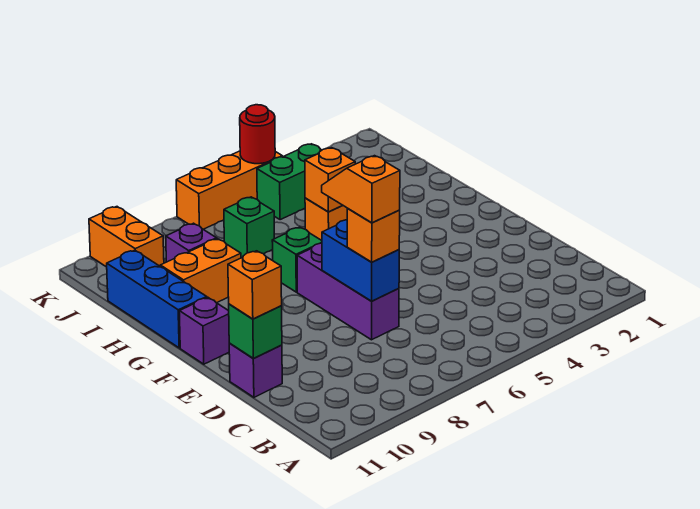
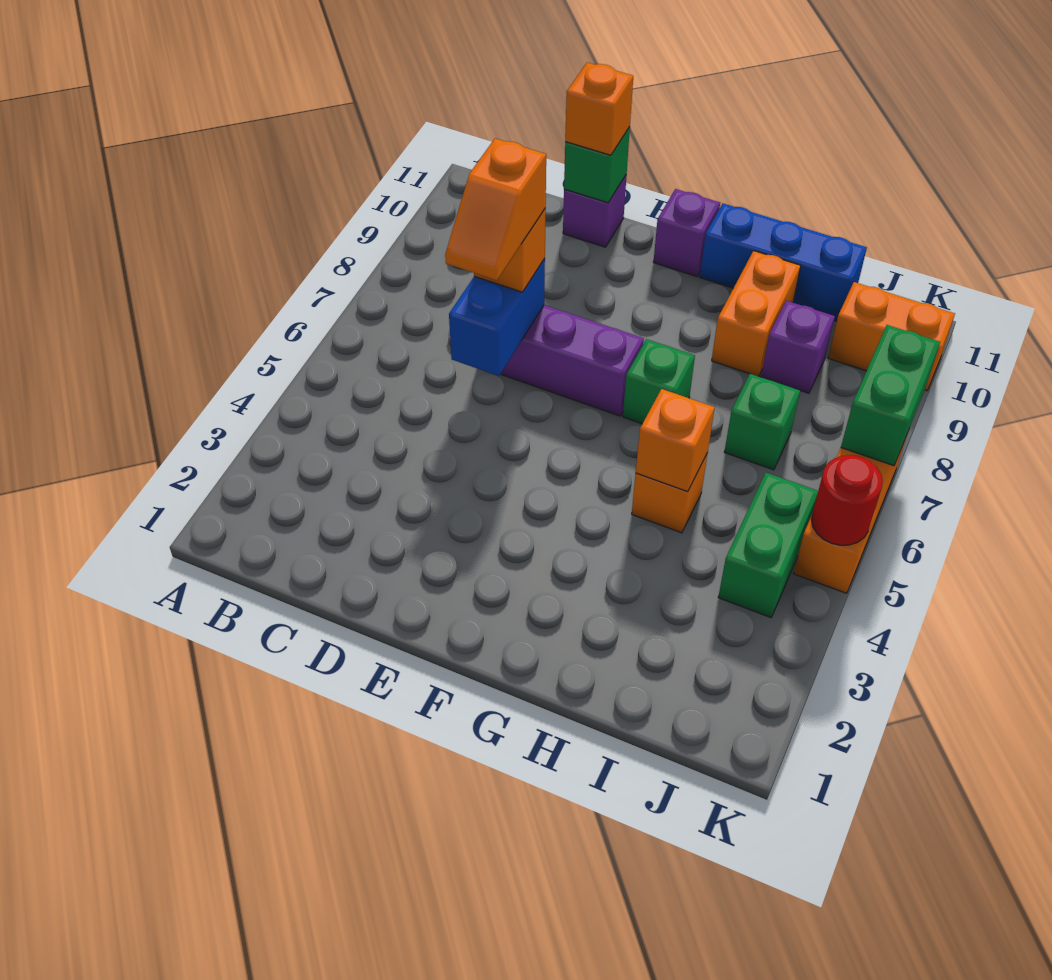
blue brick D7:E7 level 2 -> blue brick D6:D7 level 2
orange slope D7:E7 level 4 top D -> orange slope D6:D7 level 4 top 7
none -> green brick K7:K8 level 2

